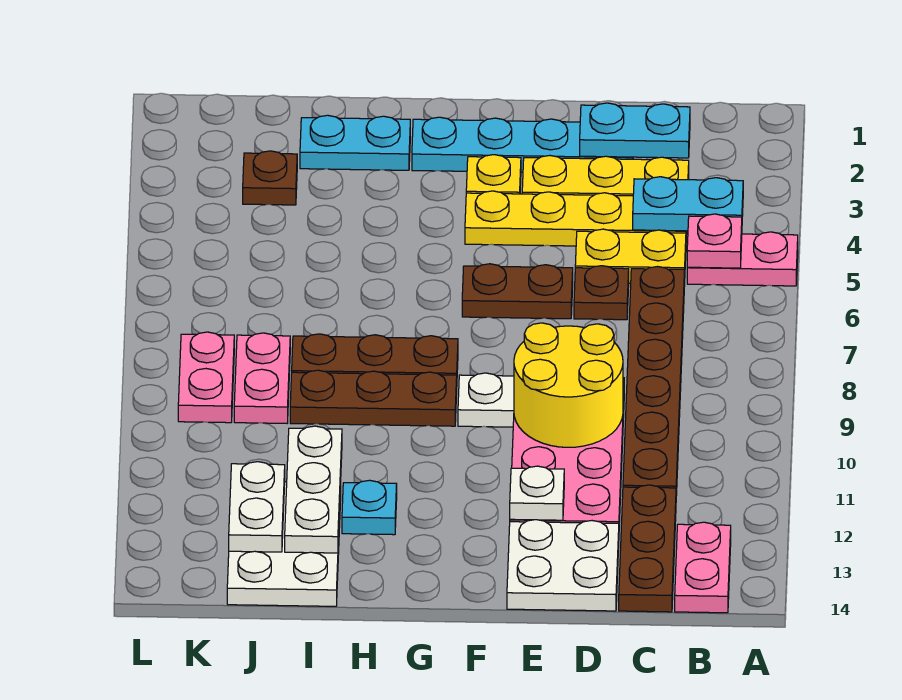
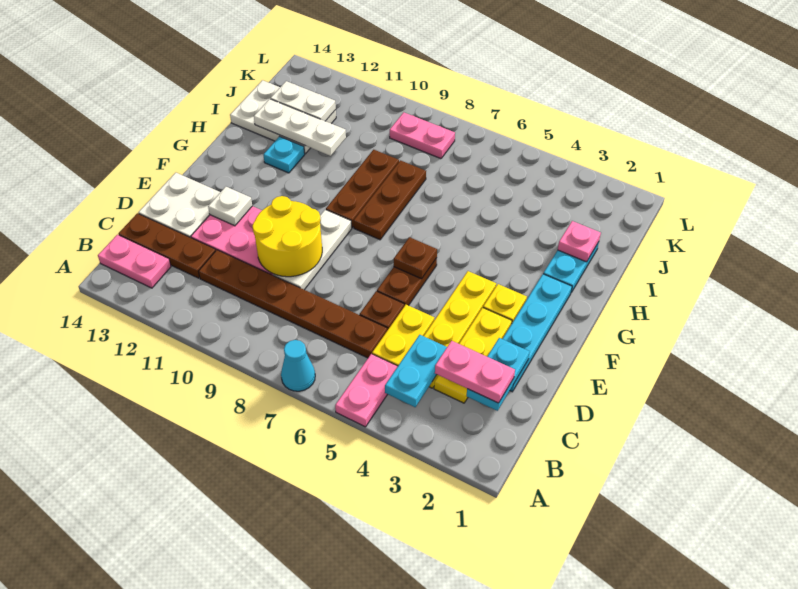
none -> cyan cone A7 level 1
pink plate B5 level 2 -> pink plate I2 level 2
brown plate J3 level 1 -> brown plate F6 level 2
pink plate J8:J9 level 1 -> pink plate C2:C3 level 3

